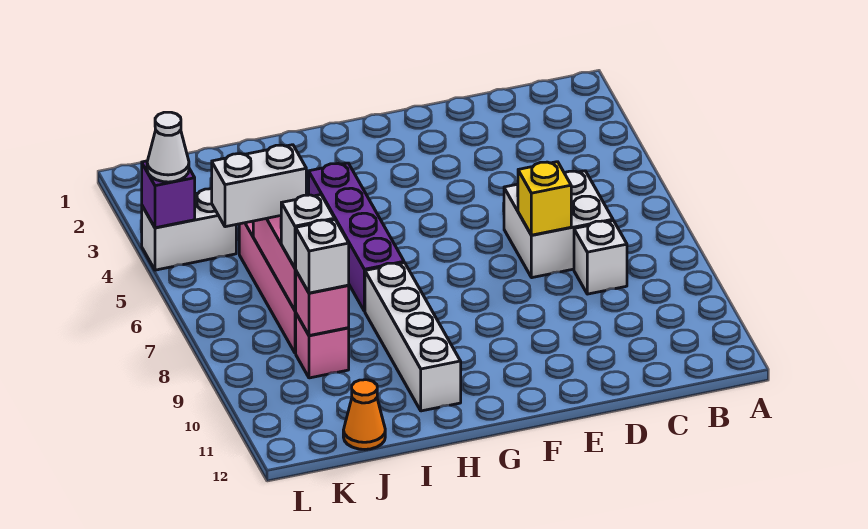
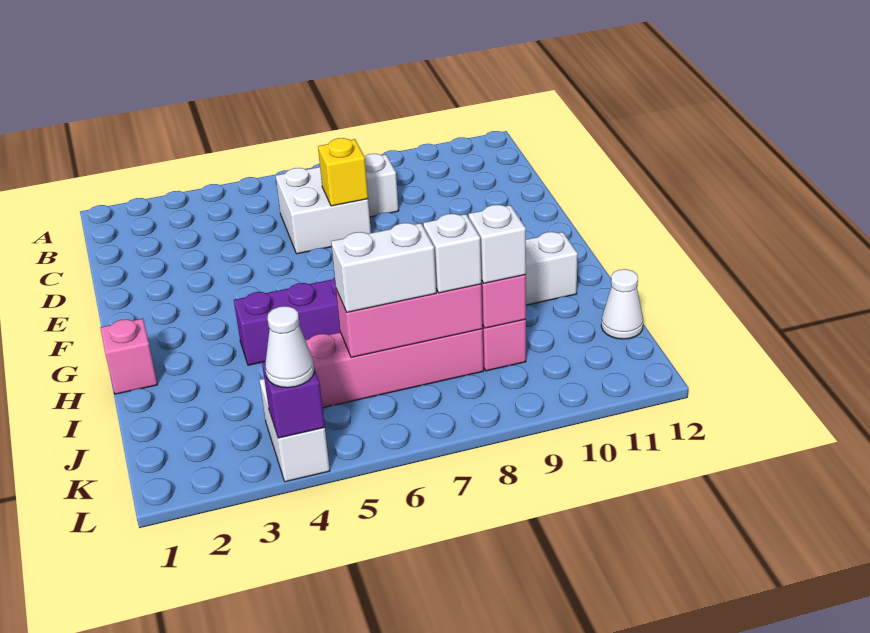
none -> pink brick H1 level 1
white brick J6:K6 level 3 -> white brick J6:J7 level 3
orange cone J12 level 1 -> white cone J12 level 1

